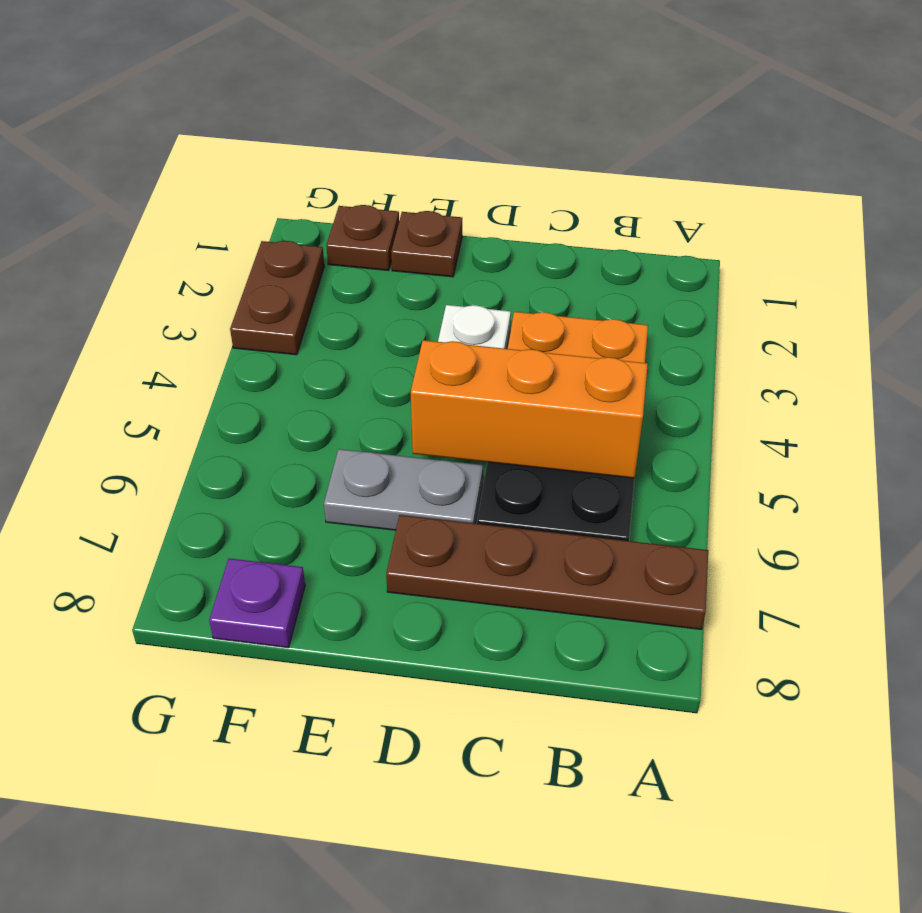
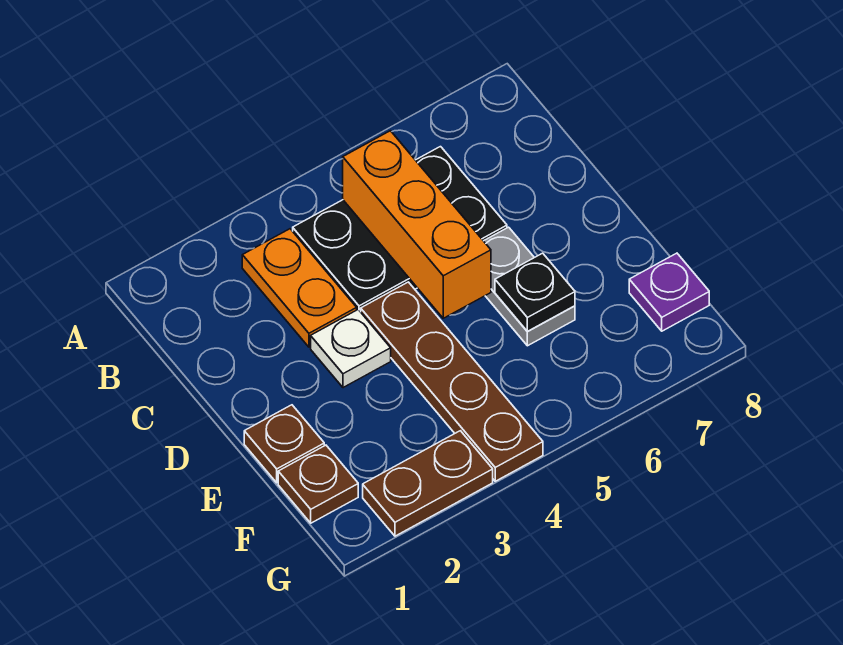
brown plate A7:D7 level 1 -> brown plate D4:G4 level 1
none -> black plate E6 level 2

